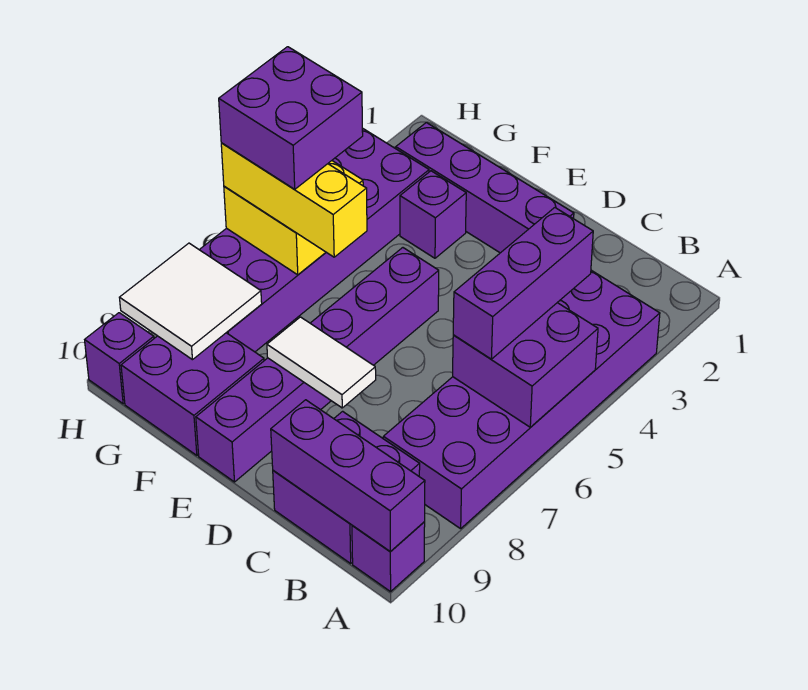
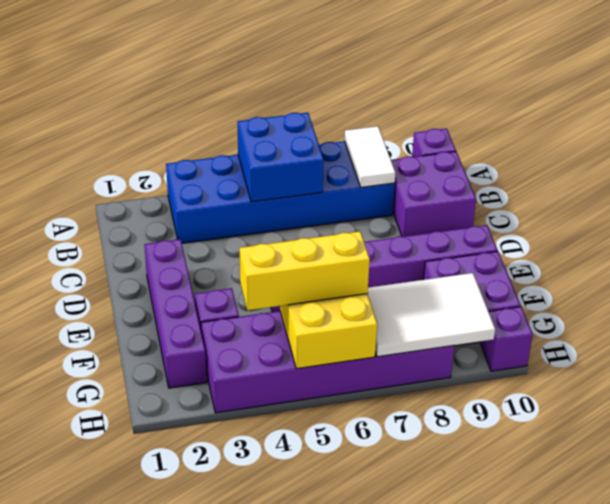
purple brick A3:B8 level 1 -> blue brick A3:B8 level 1
purple brick A5:B6 level 2 -> blue brick A5:B6 level 2
purple brick A10:C10 level 2 -> none
purple brick B4:B6 level 3 -> none
white tile D8:E8 level 2 -> white tile A8:B8 level 2
yellow brick F6:H6 level 3 -> yellow brick G4:G6 level 3
purple brick G5:H6 level 4 -> none
white tile G8:H9 level 2 -> white tile G7:H9 level 2

